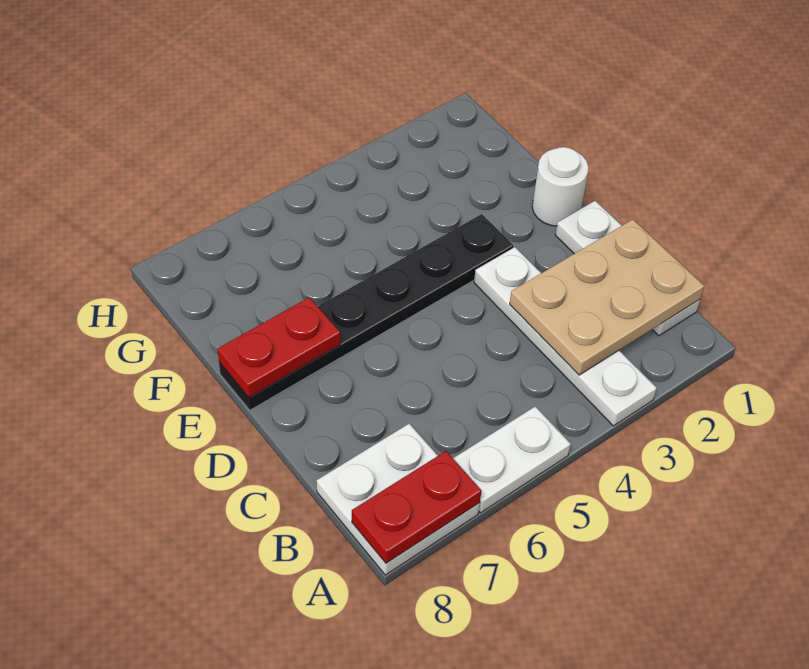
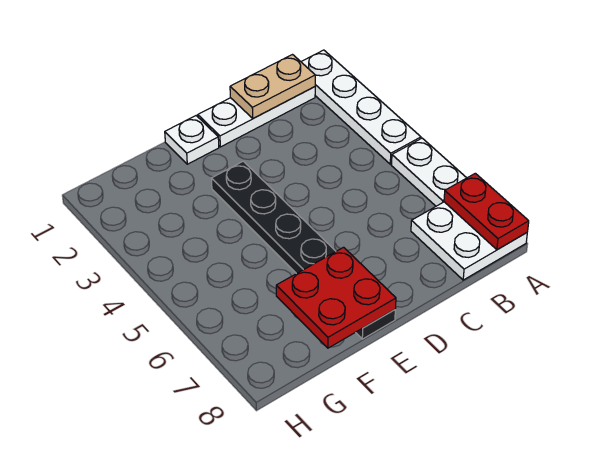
white plate A3:D3 level 1 -> white plate A1:A4 level 1
tan plate B1:C3 level 2 -> tan plate B1:C1 level 2
white round brick E1 level 1 -> white plate E1 level 1
red plate E7:E8 level 2 -> red plate E7:F8 level 2

